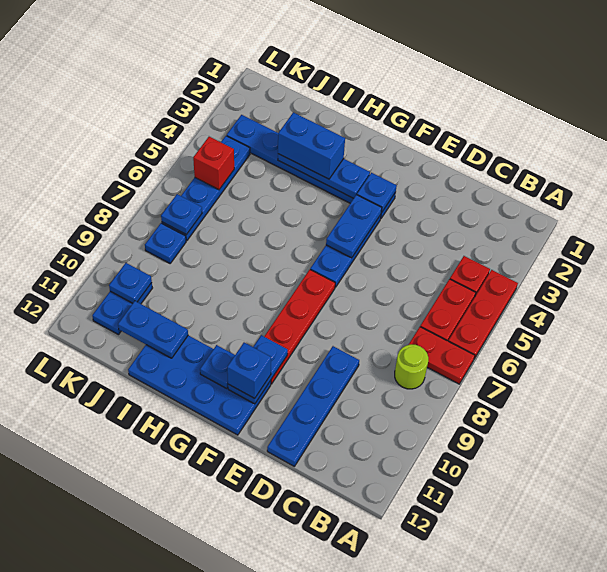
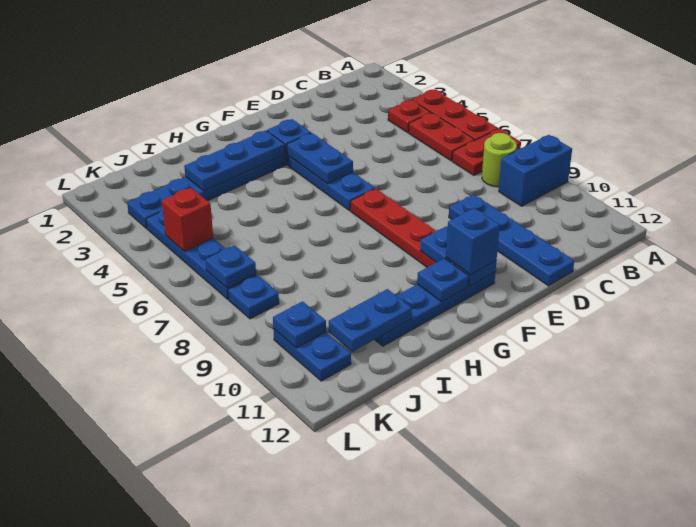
blue plate F11:I12 level 1 -> blue plate F11:I11 level 1
blue brick H3:I3 level 3 -> blue brick A9:B9 level 1

